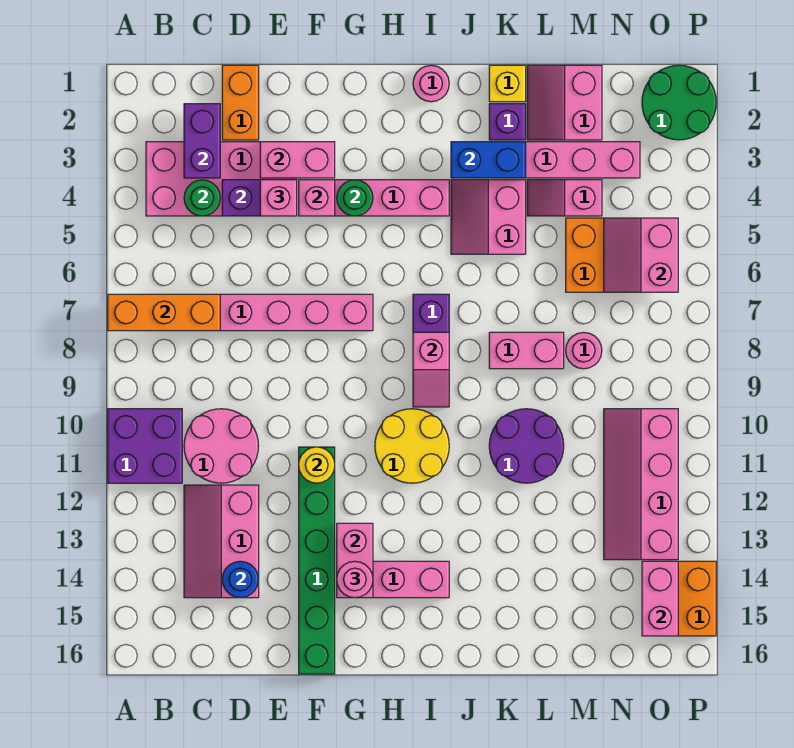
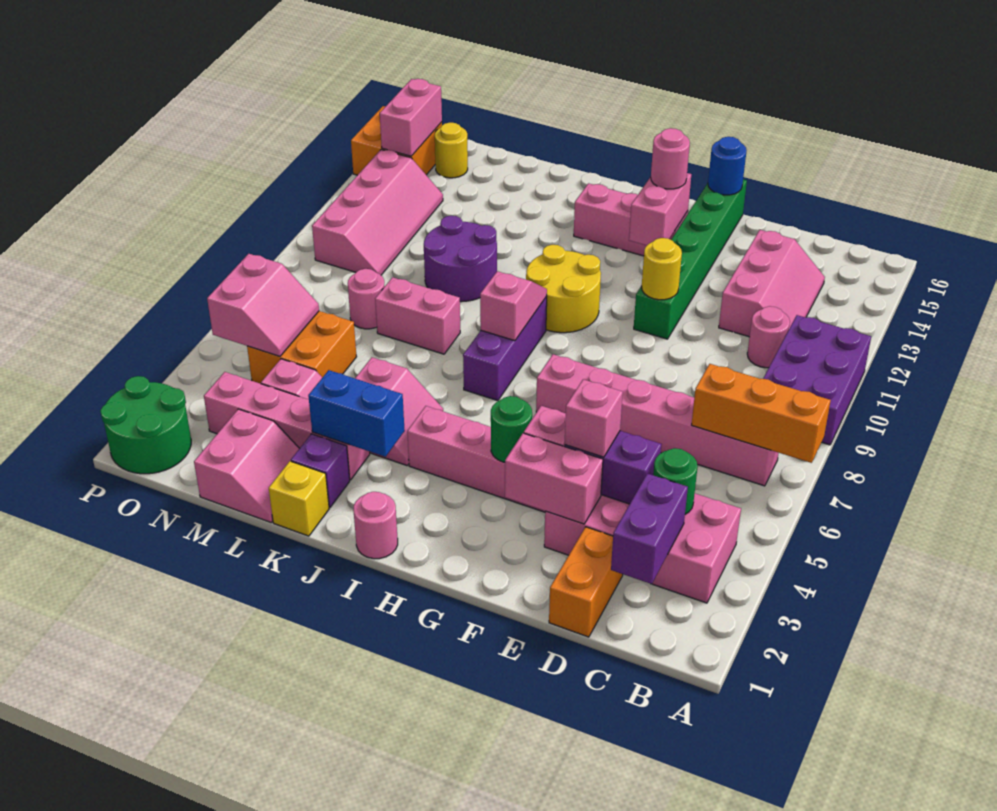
purple brick A10:B11 level 1 -> purple brick A9:B11 level 1
pink round brick C10:D11 level 1 -> pink round brick C11 level 1
blue round brick D14 level 2 -> blue round brick F16 level 2
none -> yellow round brick N15 level 1

